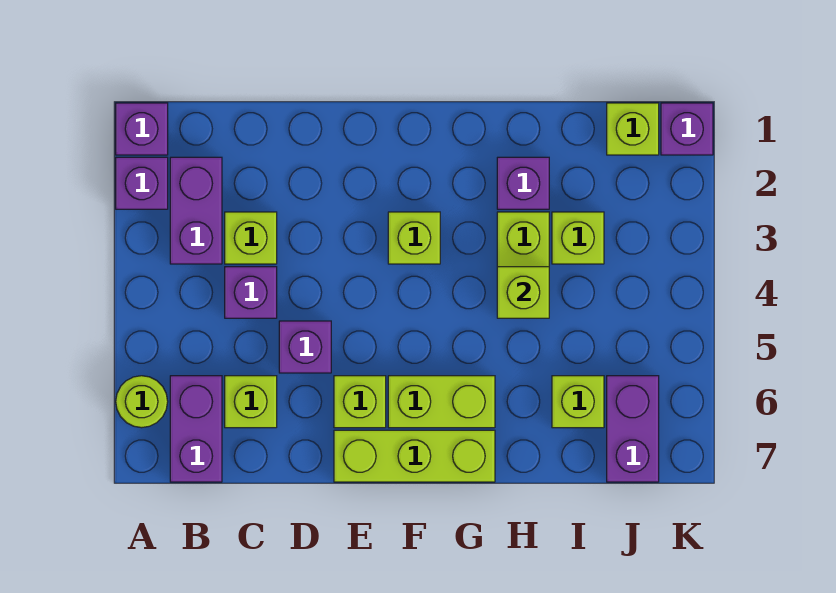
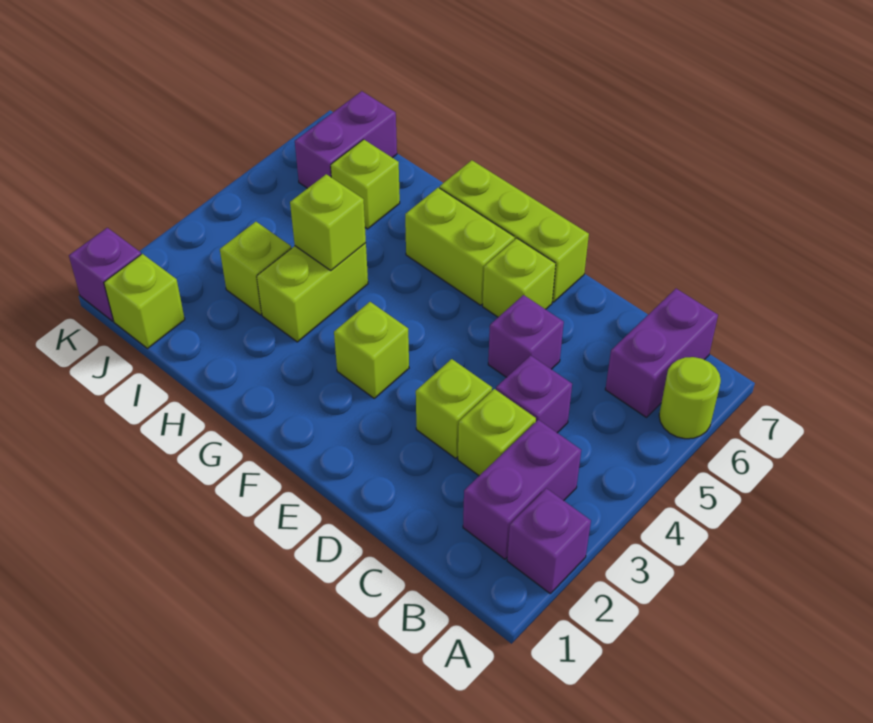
purple brick A1 level 1 -> none
lime brick C6 level 1 -> lime brick D3 level 1
purple brick H2 level 1 -> none

